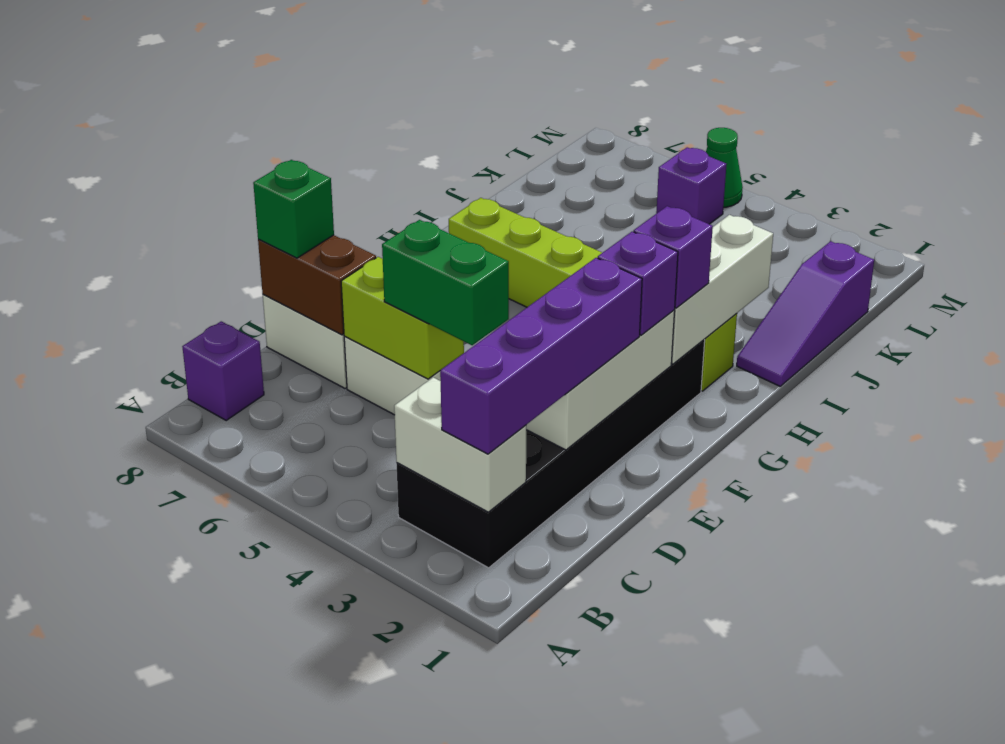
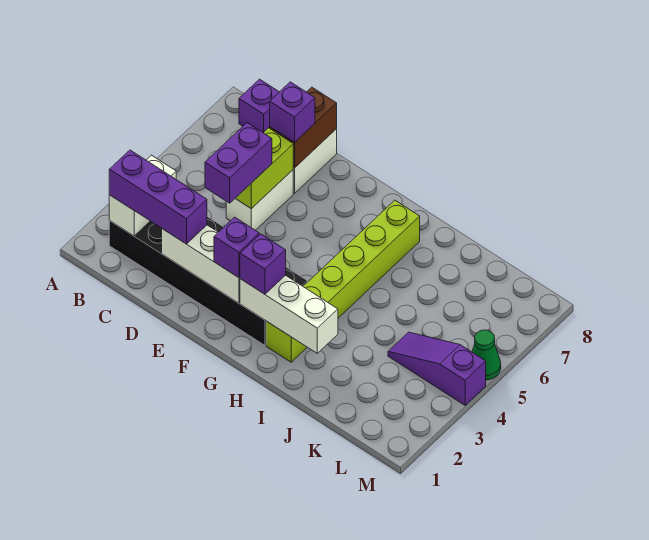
purple brick B2:E2 level 3 -> purple brick B2:D2 level 3
green brick D4:D5 level 3 -> purple brick D4:D5 level 3
green brick D8 level 3 -> none
purple slope I1:K1 level 1 top K -> purple slope K4:M4 level 1 top M
purple brick L5 level 1 -> purple brick D7 level 3

